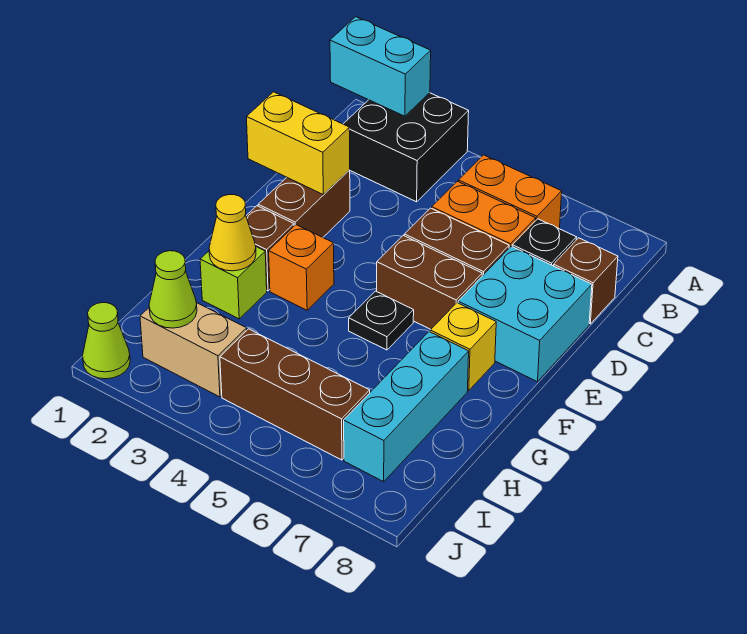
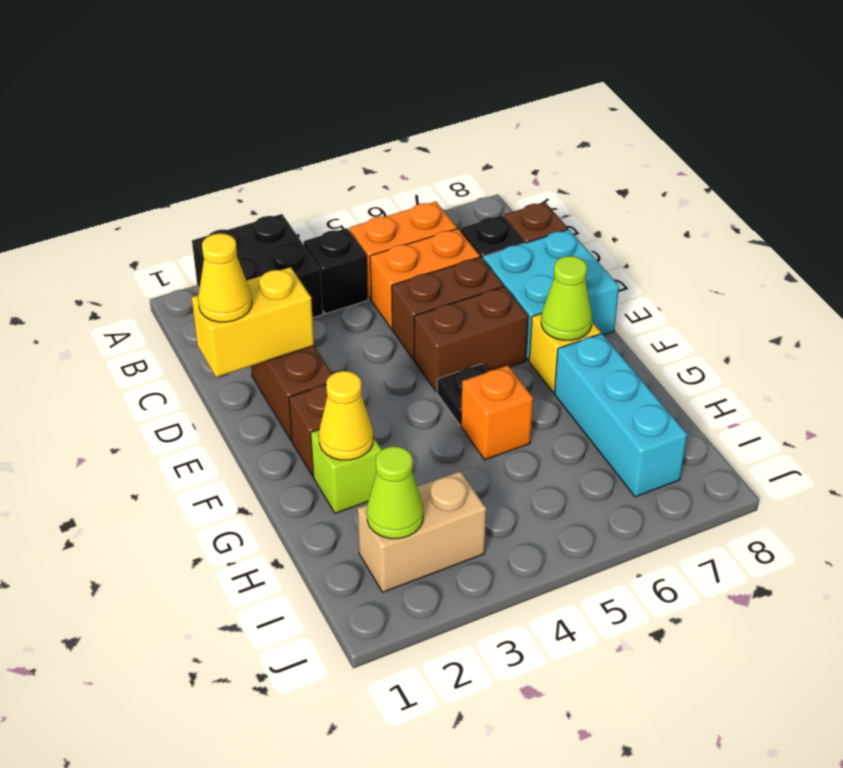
cyan brick A1:A2 level 2 -> none
none -> black brick B4 level 1
none -> yellow cone D1 level 3
orange brick F3 level 1 -> orange brick G5 level 1
brown brick I4:I6 level 1 -> none
lime cone J1 level 1 -> lime cone F7 level 2

